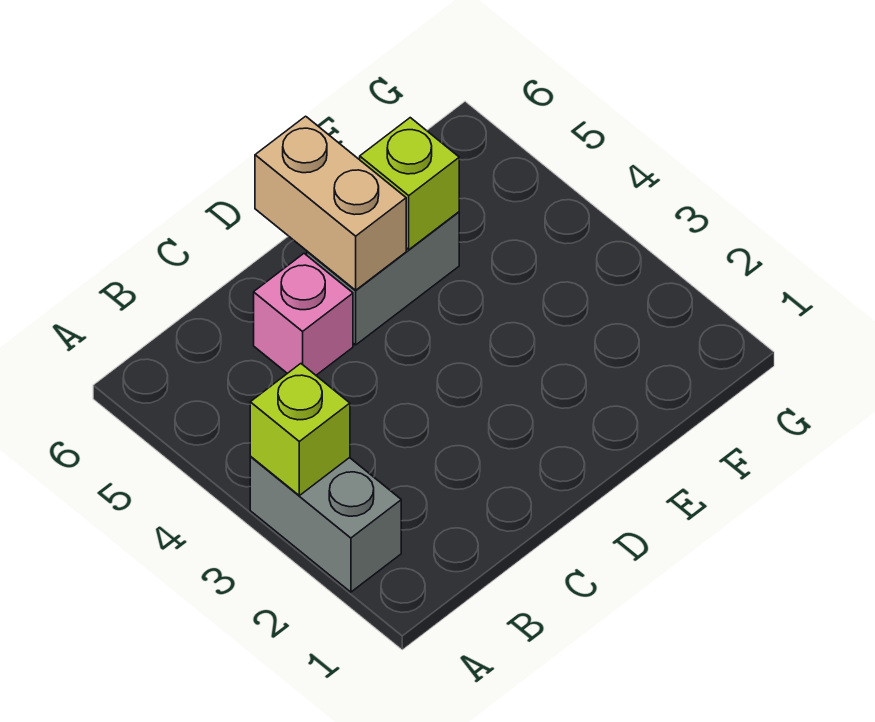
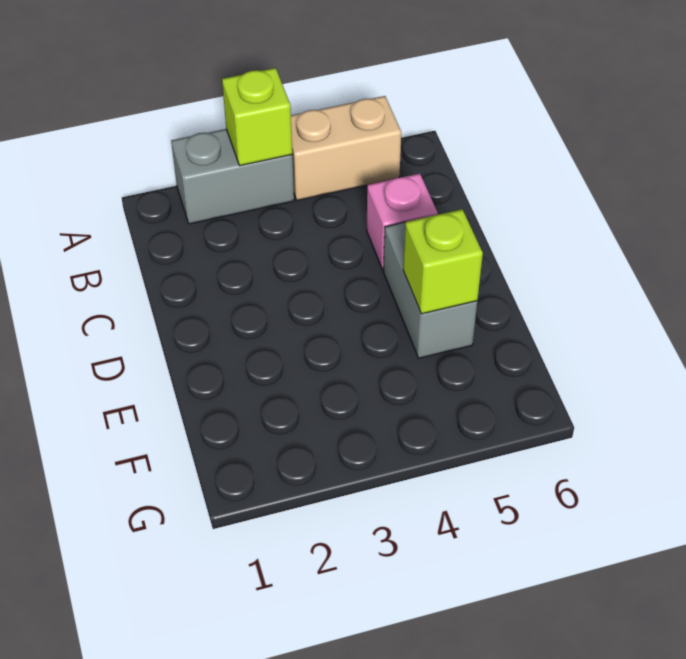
tan brick D5:D6 level 2 -> tan brick A4:A5 level 1

